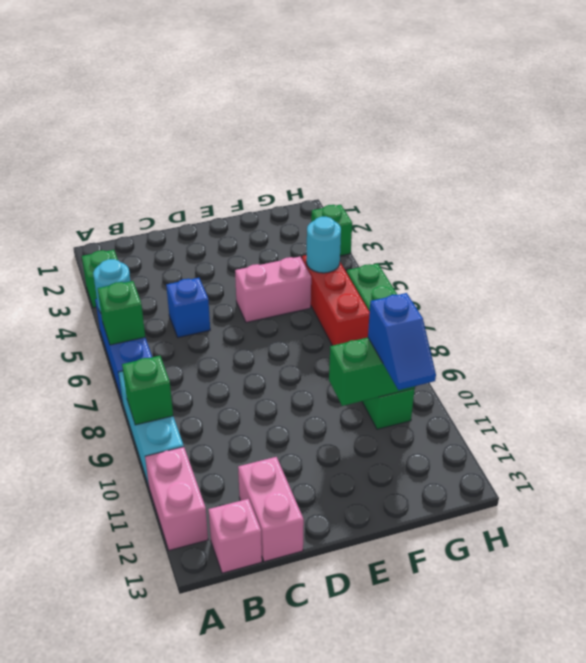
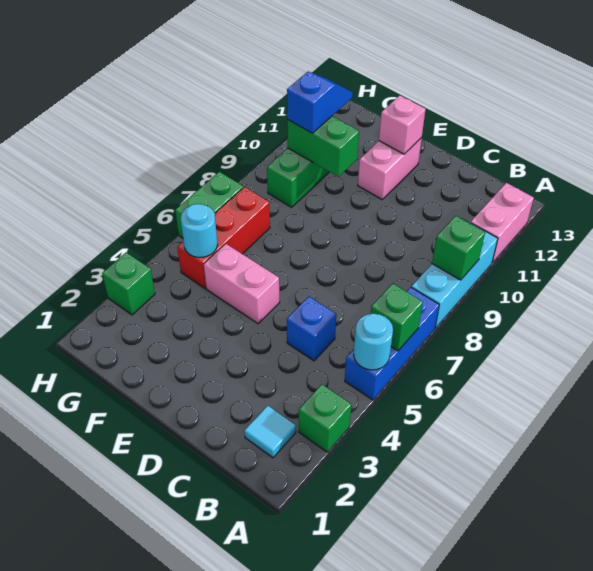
none -> cyan tile B2 level 1
pink brick B13 level 1 -> pink brick E12 level 2
pink brick C12:C13 level 1 -> pink brick E11:E12 level 1

